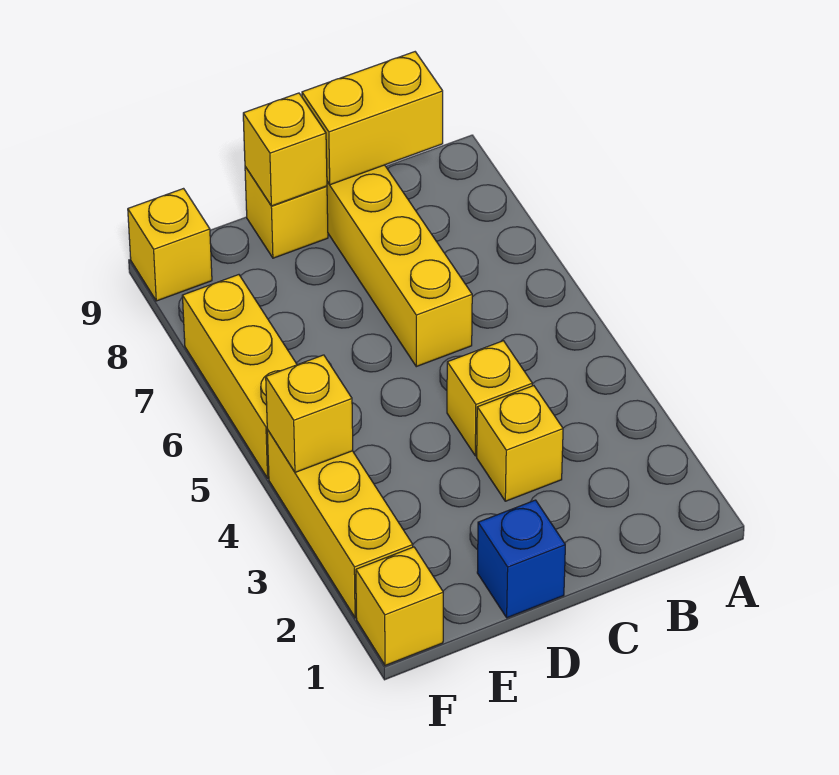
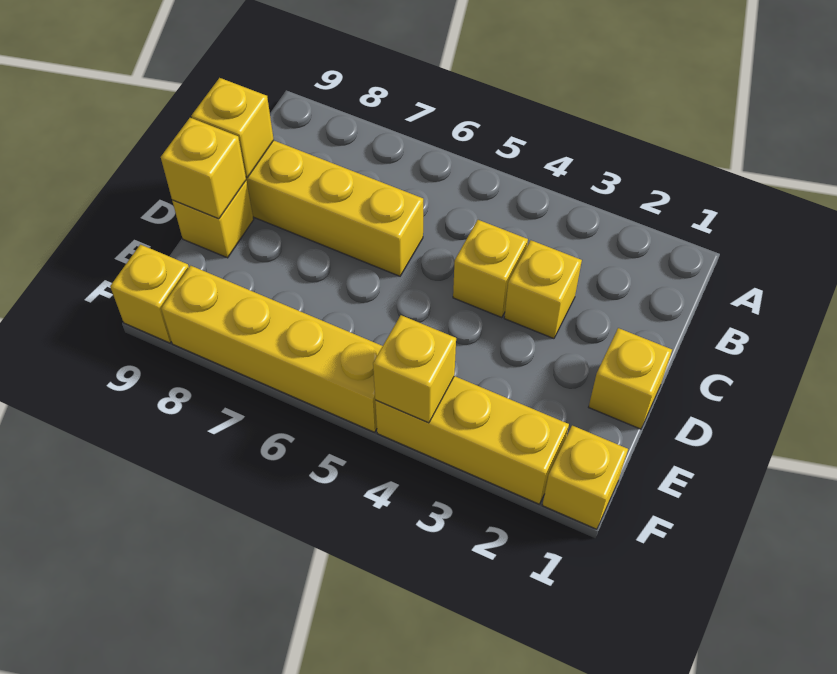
yellow brick B9:C9 level 2 -> yellow brick C9 level 2
blue brick D1 level 1 -> yellow brick D1 level 1
yellow brick F5:F7 level 1 -> yellow brick F5:F8 level 1

